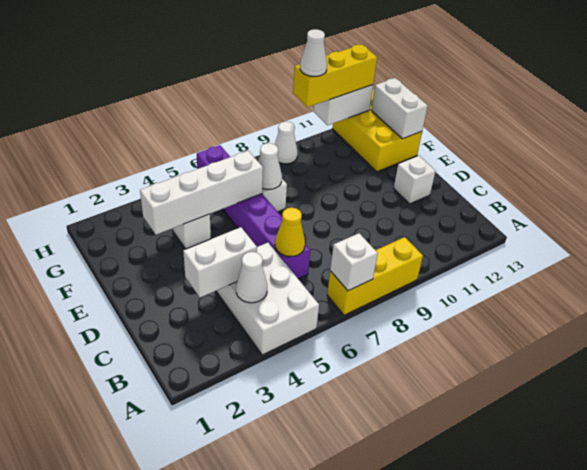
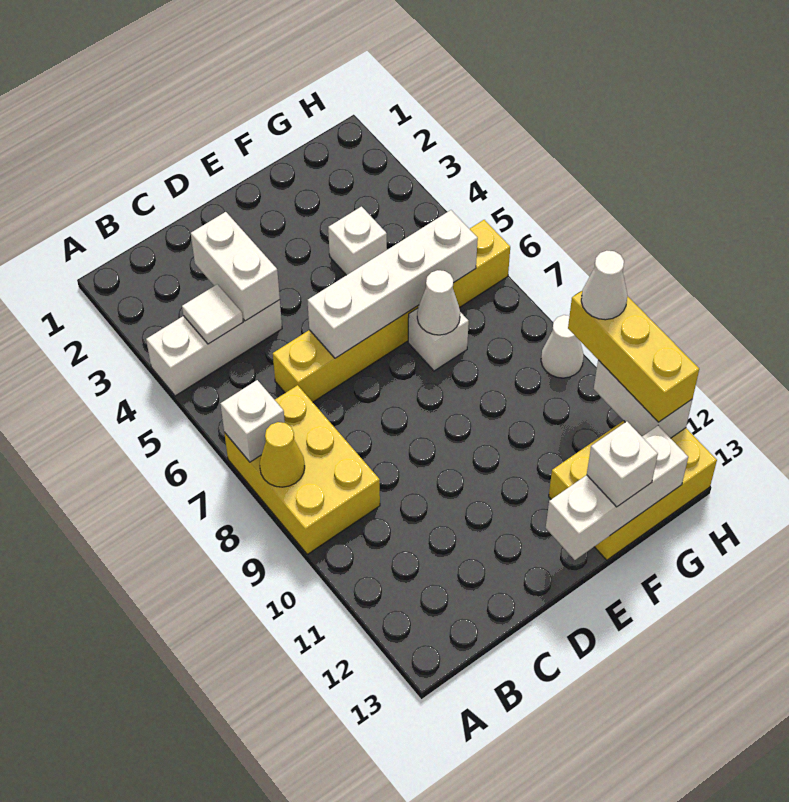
white brick A4:C5 level 1 -> white brick A4:C4 level 1
yellow brick A7:A9 level 1 -> yellow brick A7:B9 level 1
white cone B4 level 2 -> white tile B4 level 2
purple brick C6:H6 level 1 -> yellow brick C6:H6 level 1
yellow cone C6 level 2 -> yellow cone A8 level 2
white brick D12 level 1 -> white brick F13 level 3
white brick F3:F6 level 2 -> white brick D6:G6 level 2
white brick F13:G13 level 2 -> white brick E13:G13 level 2

